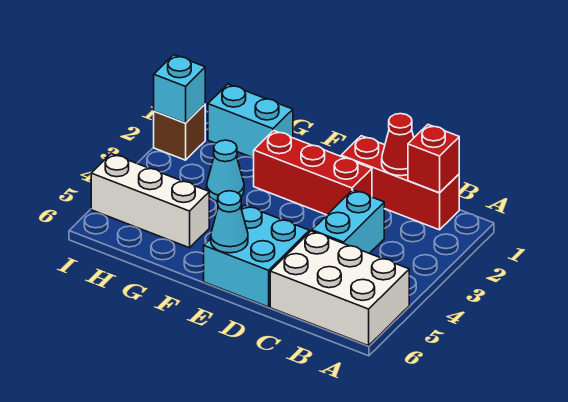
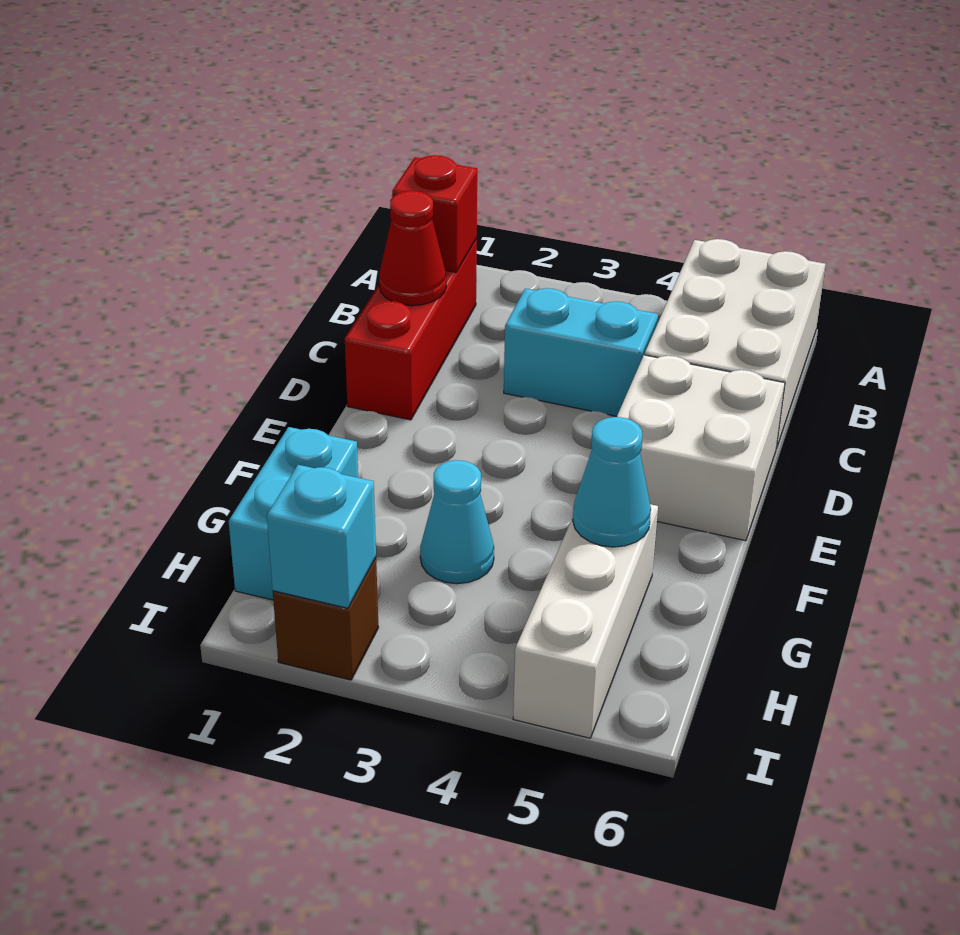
red brick D2:F2 level 1 -> none
cyan brick D5:E6 level 1 -> white brick D5:E6 level 1
cyan cone E6 level 2 -> cyan cone G5 level 2

